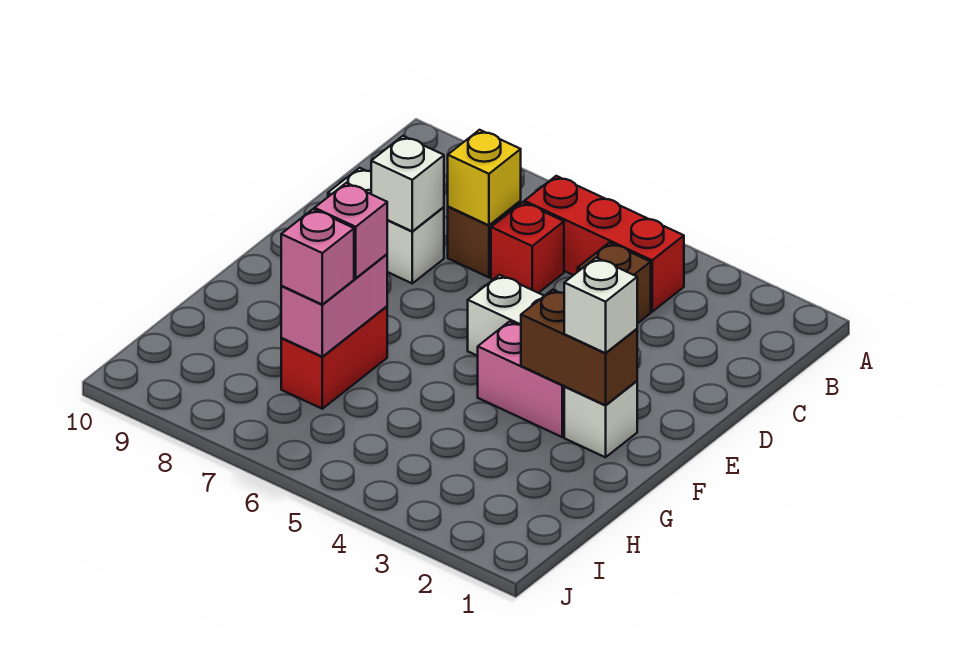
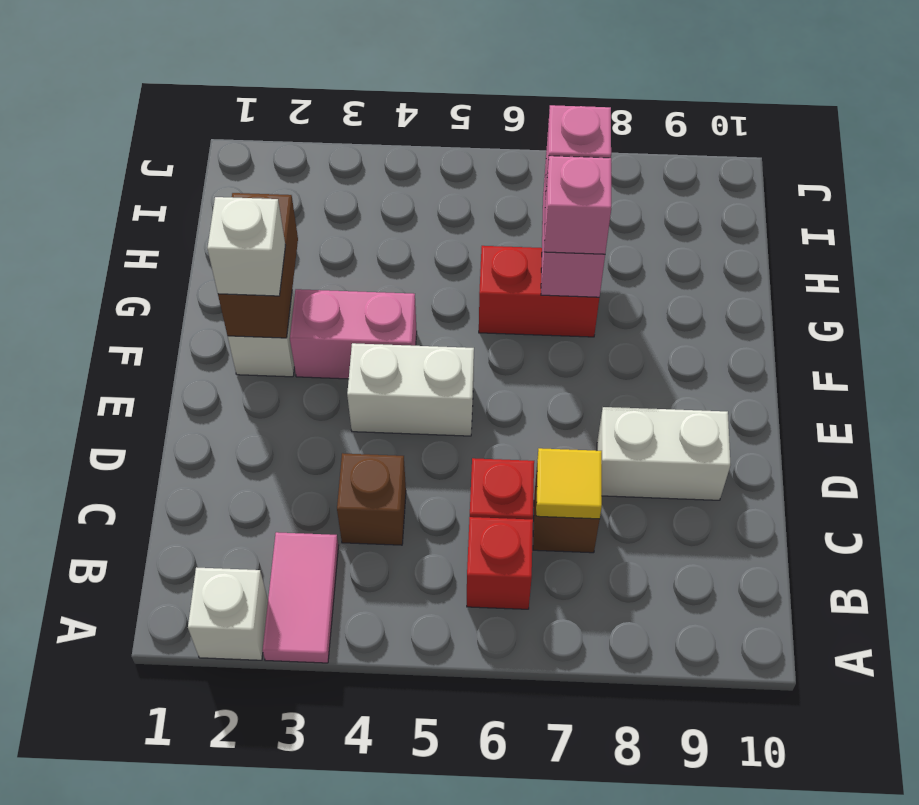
none -> pink tile A3:B3 level 1
red brick B4:B6 level 1 -> red brick B6 level 1
yellow brick C7 level 2 -> yellow tile C7 level 2
white brick D8 level 2 -> white brick A2 level 1
brown brick F2:F3 level 2 -> brown brick F2:G2 level 2
red brick G7:H7 level 1 -> red brick G6:G7 level 1

